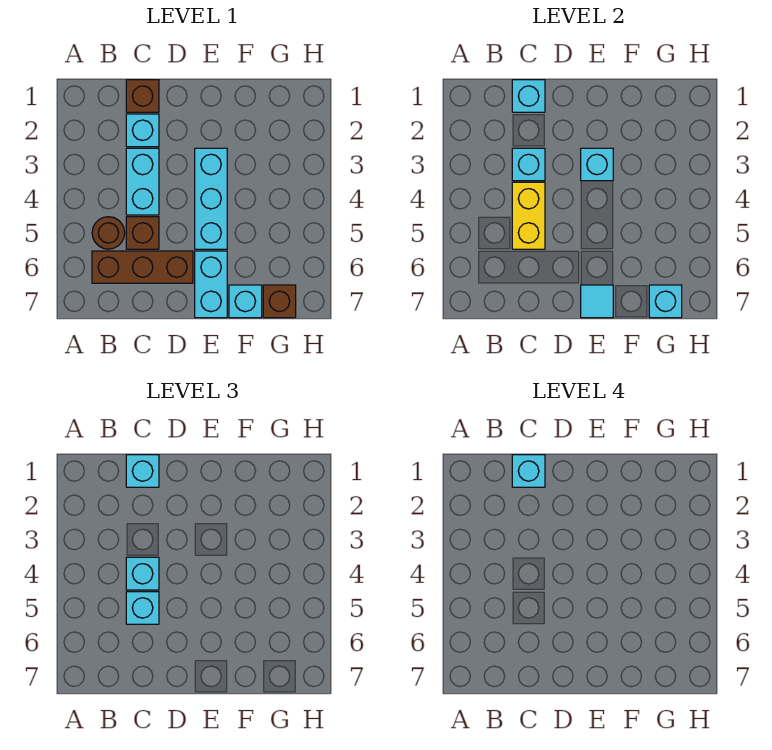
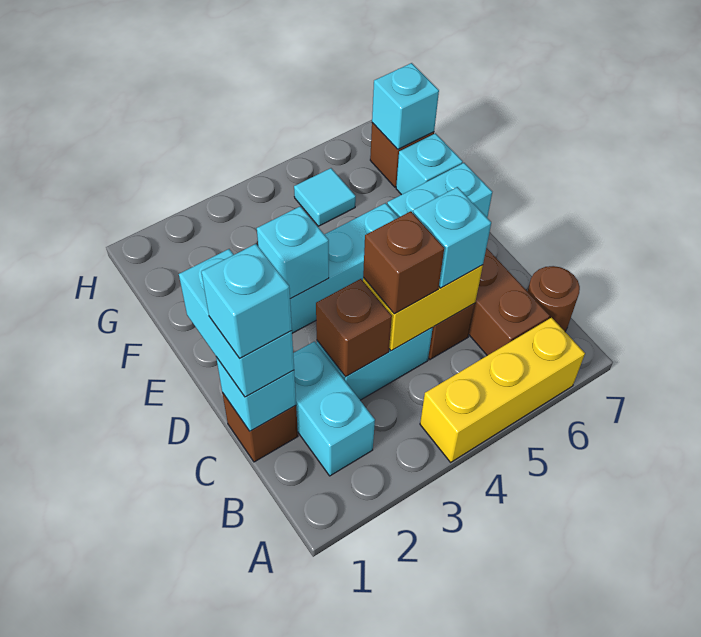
none -> yellow brick A4:A6 level 1
brown round brick B5 level 1 -> brown round brick B7 level 1
cyan brick C1 level 3 -> cyan brick C1:D1 level 3
cyan brick C2 level 1 -> cyan brick B2:C2 level 1
cyan brick C3 level 2 -> brown brick C3 level 2
cyan brick C4 level 3 -> brown brick C4 level 3
cyan tile E7 level 2 -> cyan tile G5 level 1

